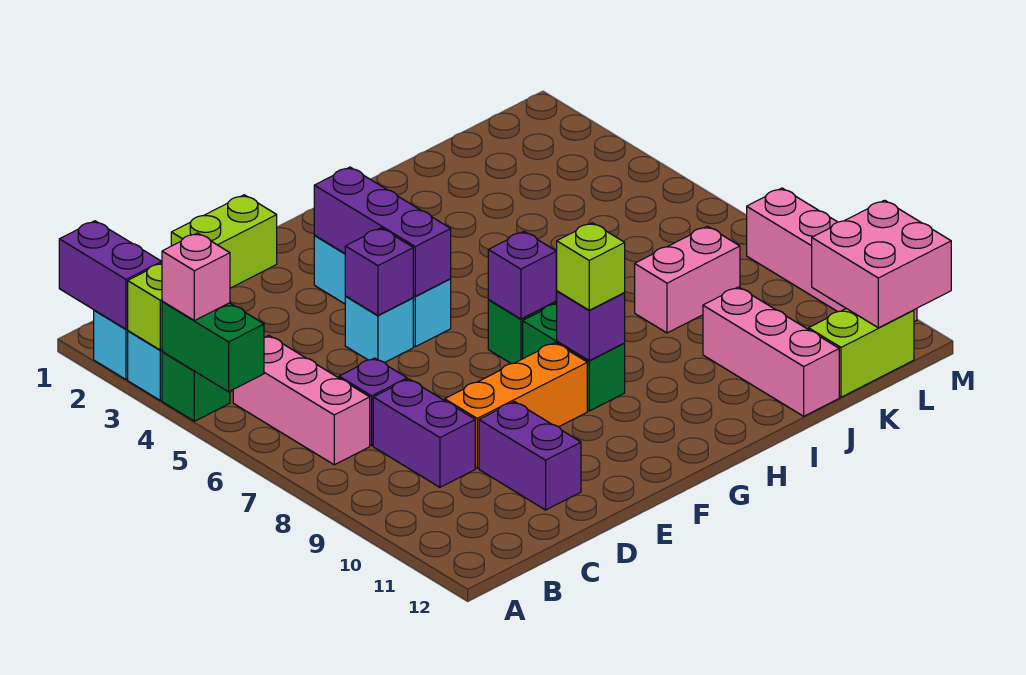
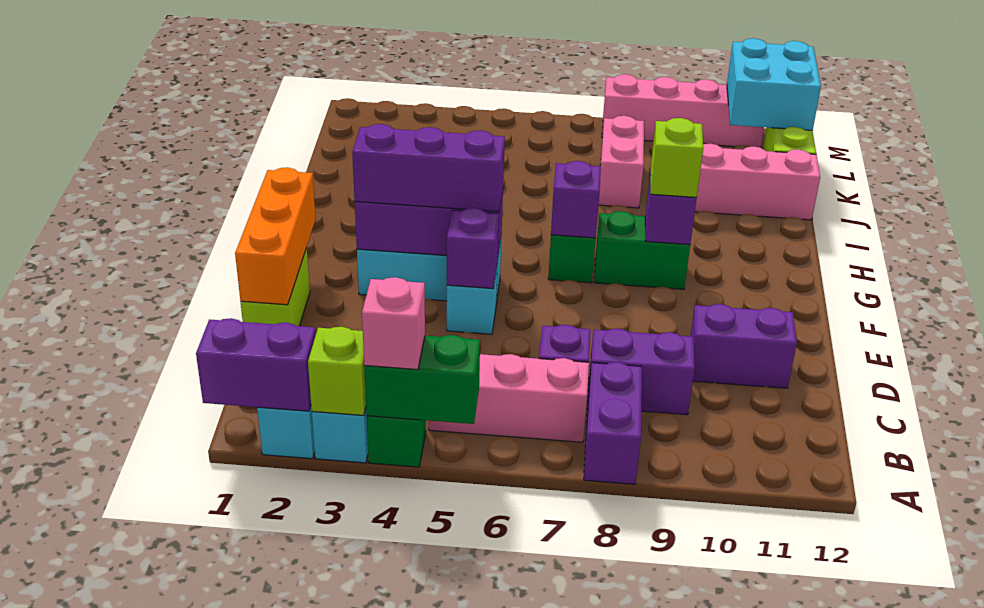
none -> purple brick A8:B8 level 1
orange brick D9:F9 level 1 -> orange brick D1:F1 level 2
none -> purple brick F3:F5 level 3
pink brick L11:M12 level 2 -> cyan brick L11:M12 level 2

